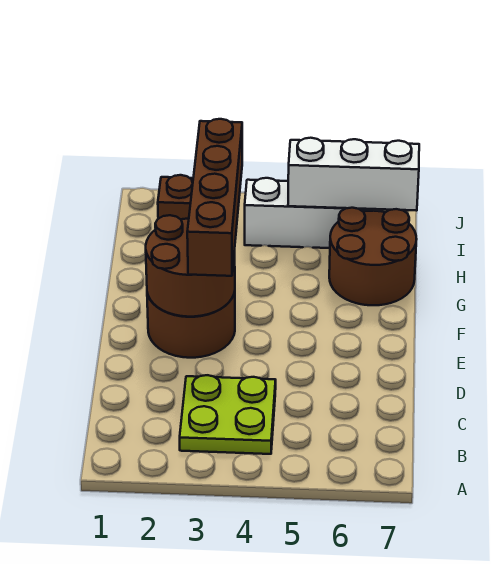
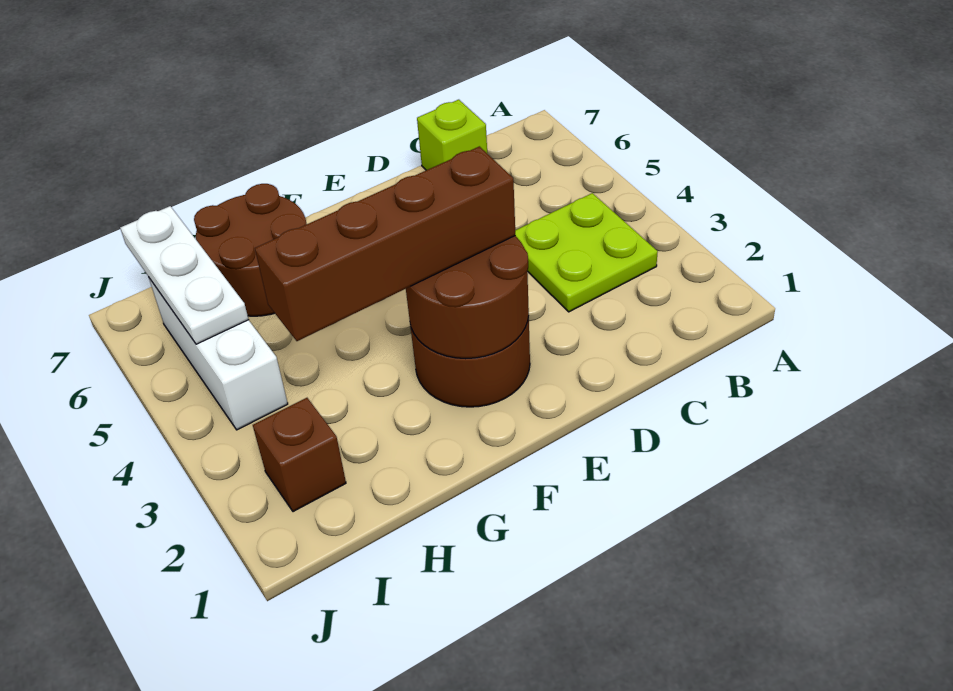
none -> lime brick C7 level 1
white brick I5:I7 level 2 -> white plate I5:I7 level 2

